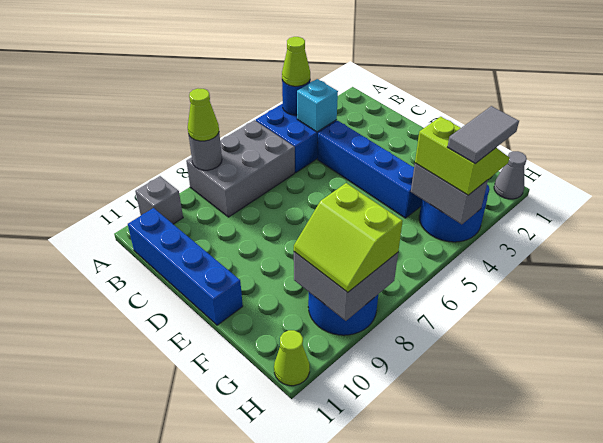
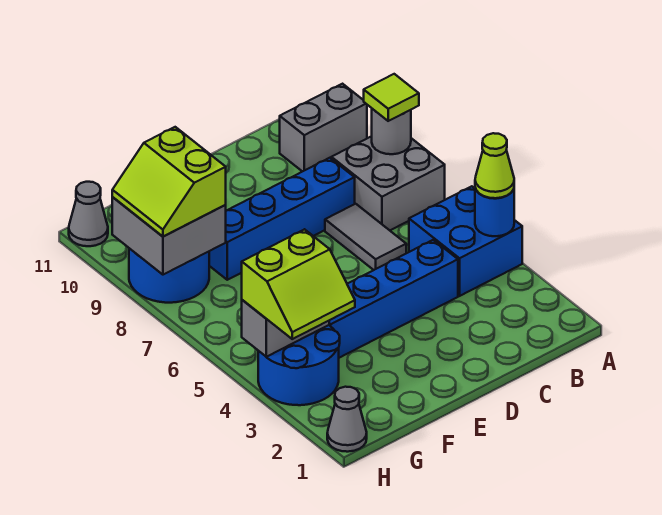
grey brick A6:B8 level 1 -> grey brick A7:B8 level 1
lime cone A8 level 3 -> lime tile A8 level 3
grey brick A10 level 1 -> grey brick A10:B10 level 1
cyan brick B4 level 2 -> none
blue brick B11:E11 level 1 -> blue brick C8:F8 level 1
lime slope G8:H9 level 3 top 8 -> lime slope G8:H9 level 3 top G
grey tile H3:H4 level 4 -> grey tile C6:C7 level 1
lime cone H11 level 1 -> grey cone H11 level 1

